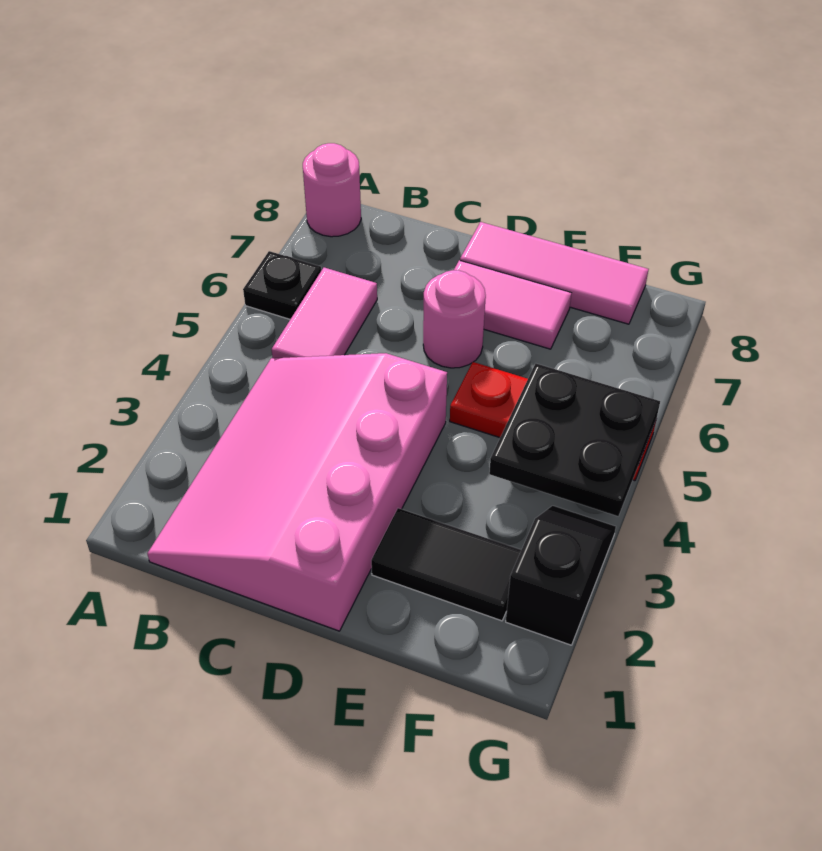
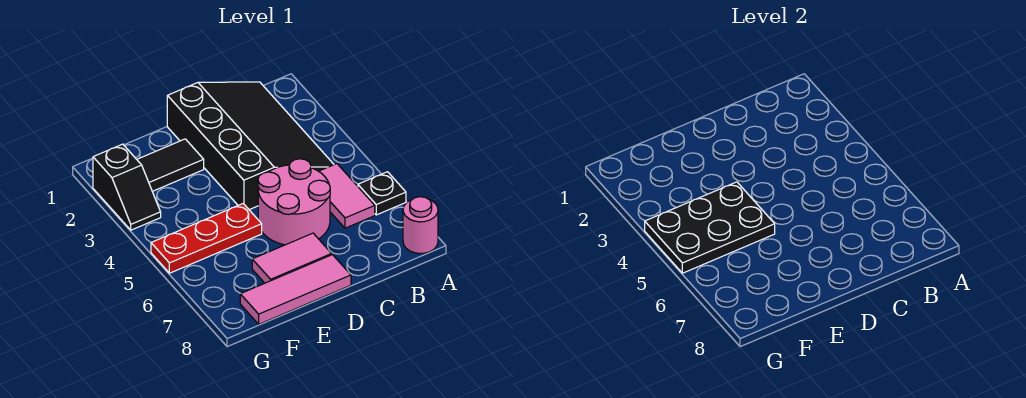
pink slope B1:D4 level 1 top D -> black slope B1:D4 level 1 top D
pink round brick D6 level 1 -> pink round brick C5:D6 level 1
black plate F4:G5 level 2 -> black plate E4:G5 level 2

